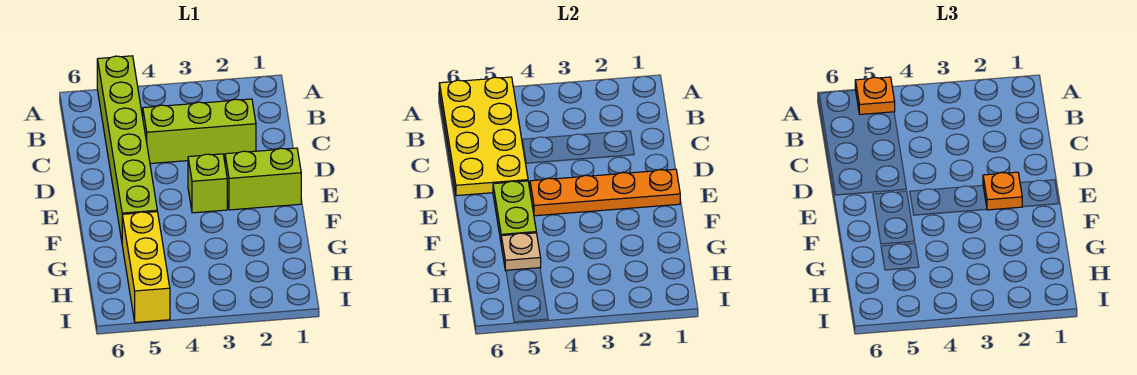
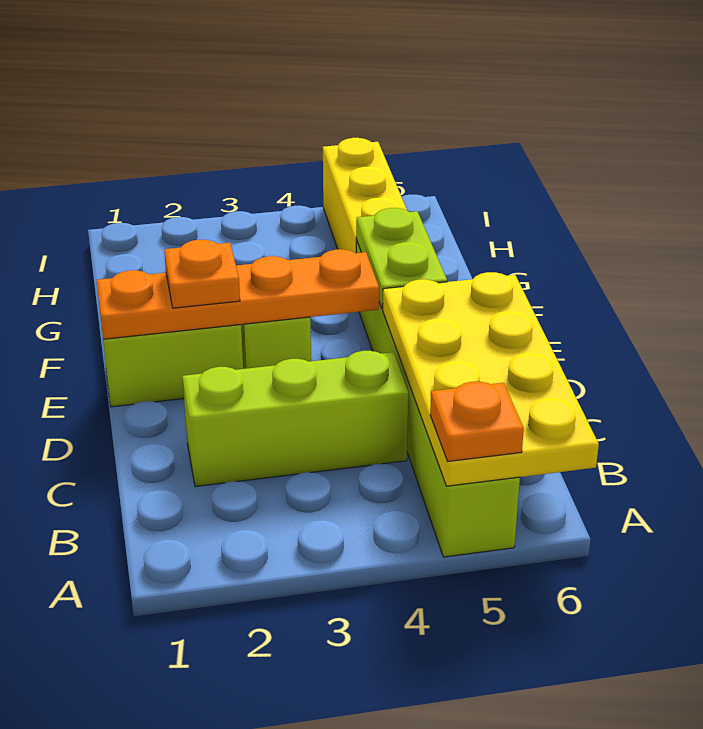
tan plate G5 level 2 -> none

